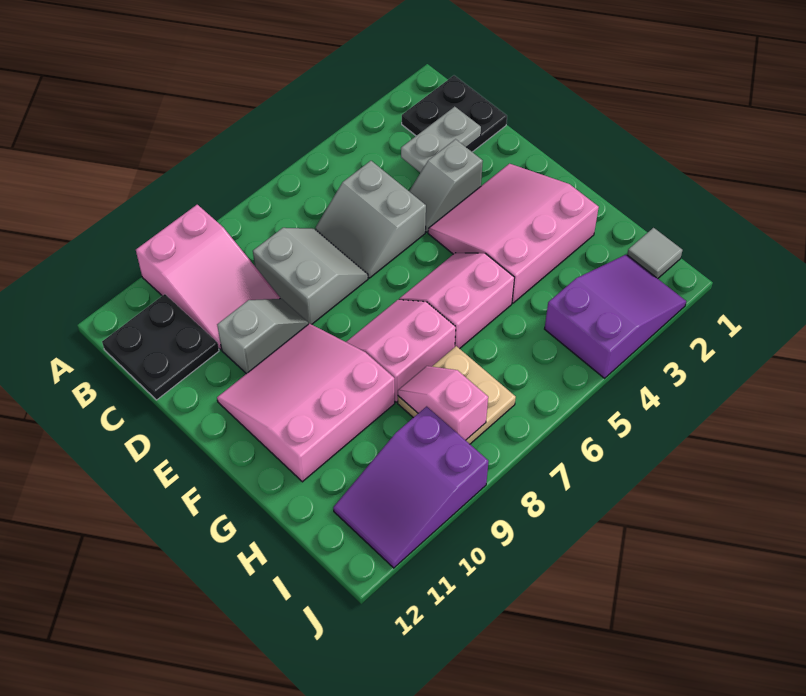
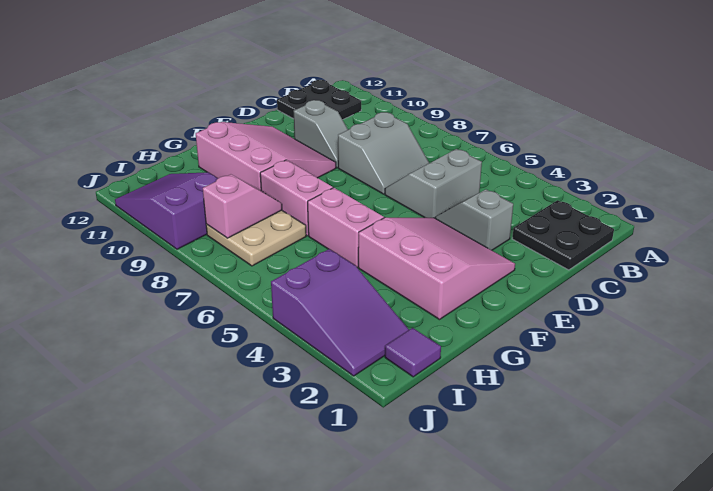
pink slope A9:C10 level 1 top A -> none
grey plate C2:C3 level 2 -> none
grey tile I1 level 1 -> purple tile I1 level 1

